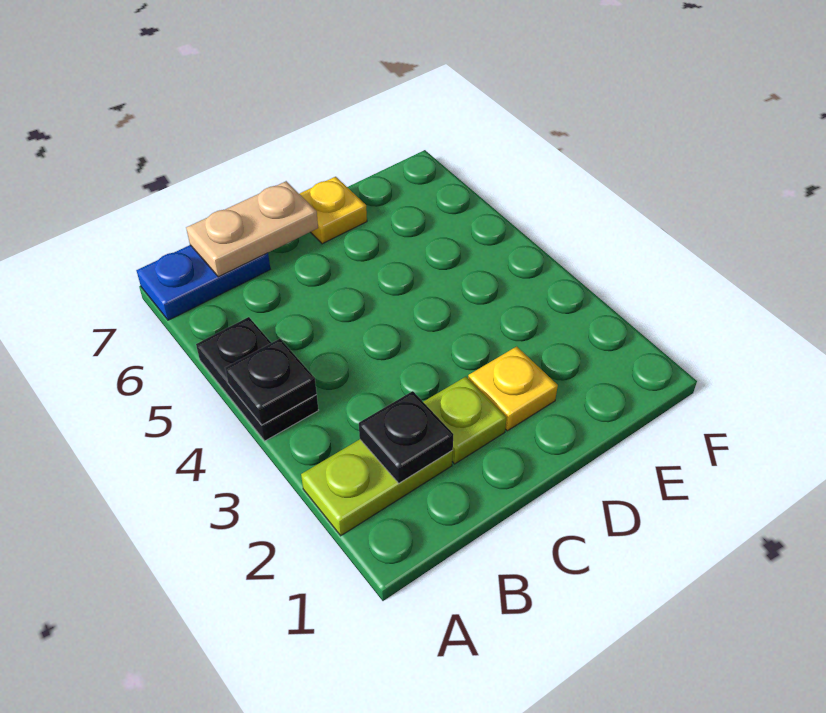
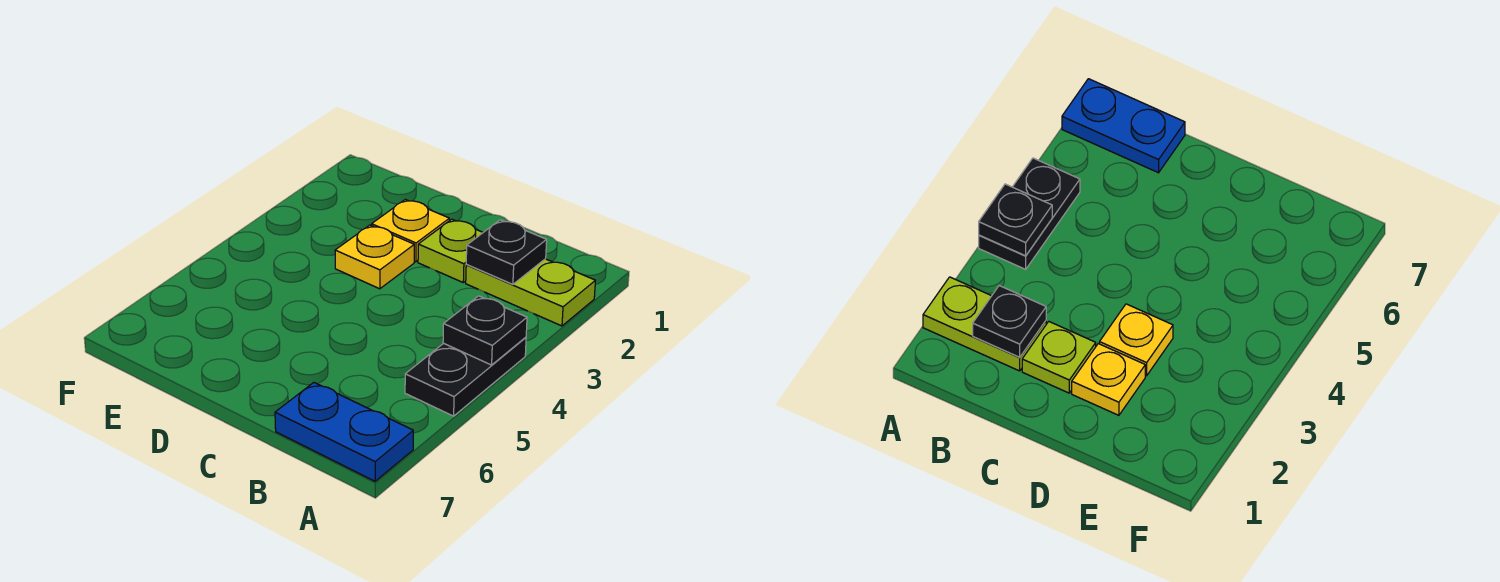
tan plate B7:C7 level 2 -> none
yellow plate D7 level 1 -> yellow plate D3 level 1

